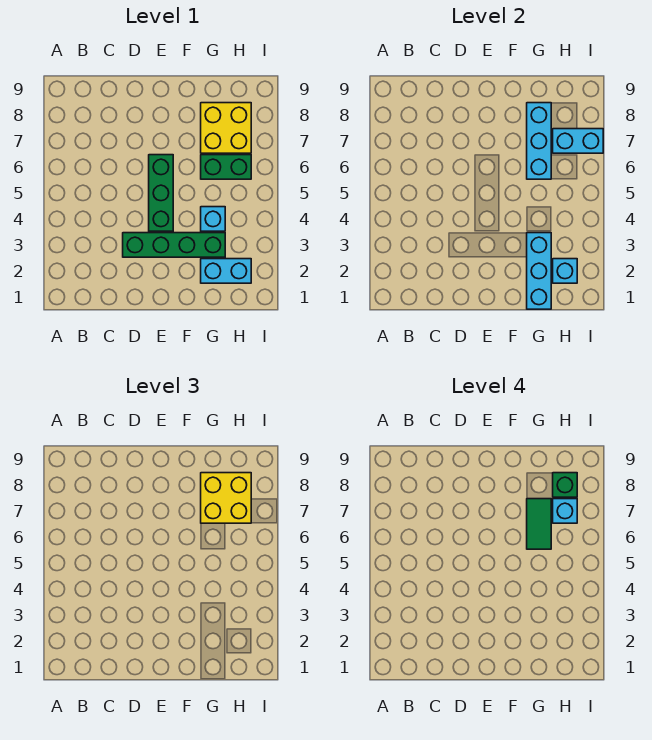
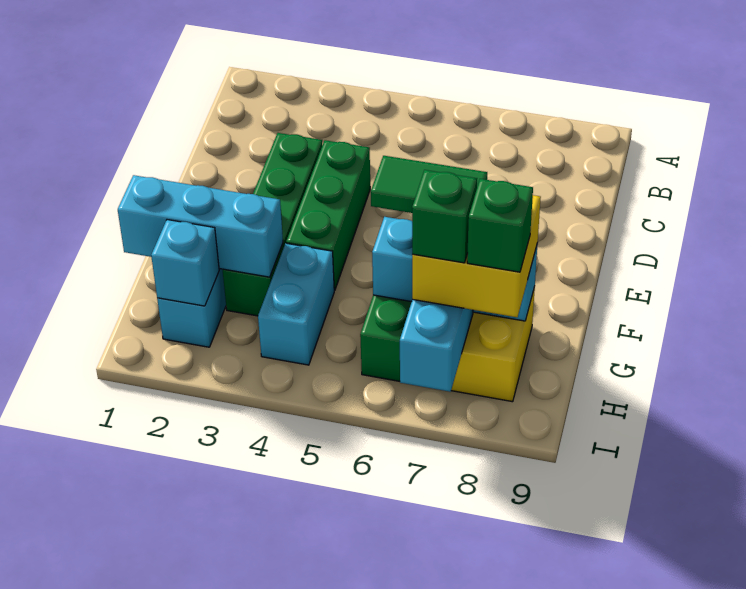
green brick E4:E6 level 1 -> green brick D4:F4 level 1
cyan brick G4 level 1 -> cyan brick G4:H4 level 1
cyan brick H7 level 4 -> green brick H7 level 4

